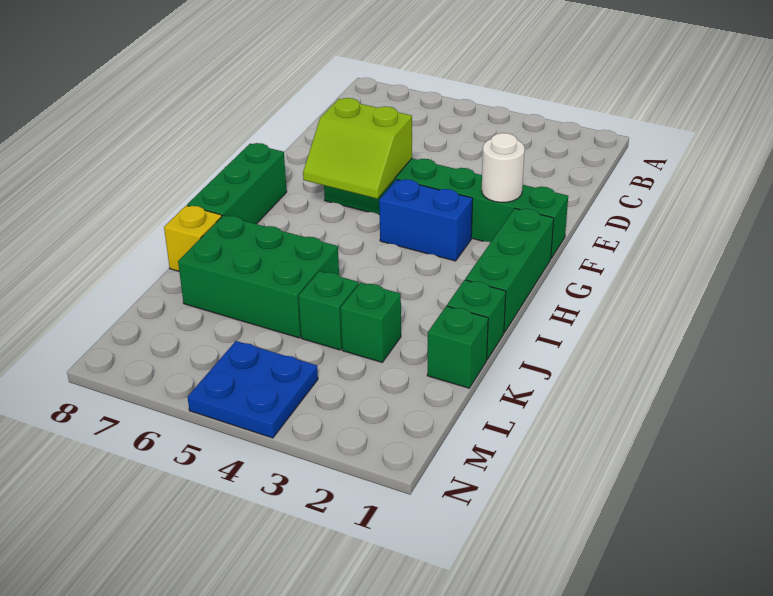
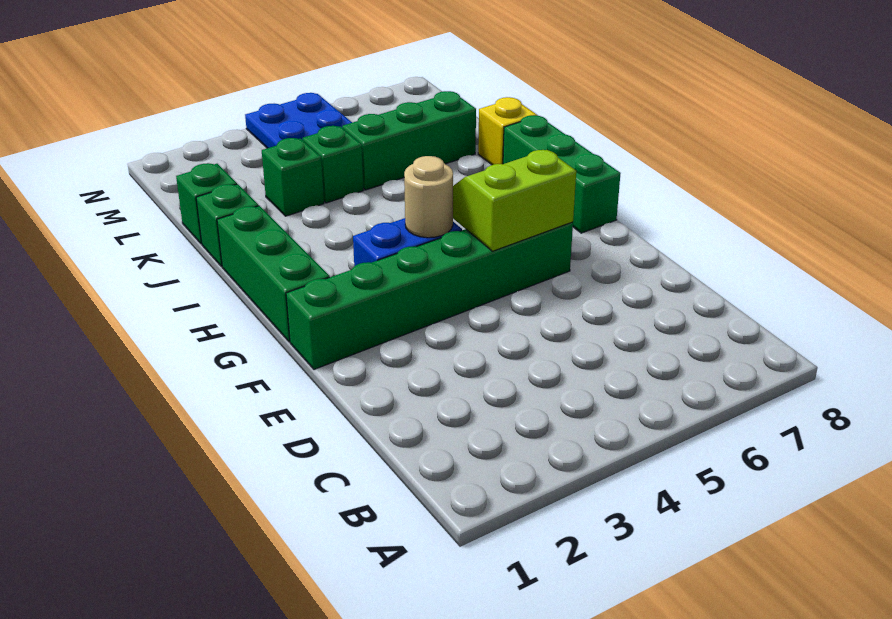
white round brick F2 level 2 -> none
none -> tan round brick G4 level 2
green brick J5:K7 level 1 -> green brick K5:K7 level 1

